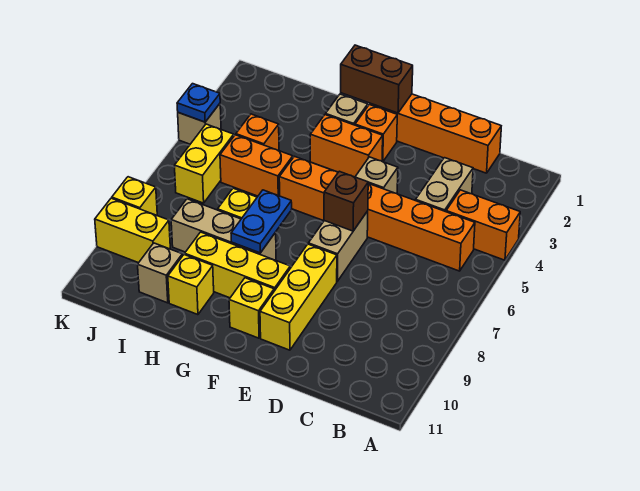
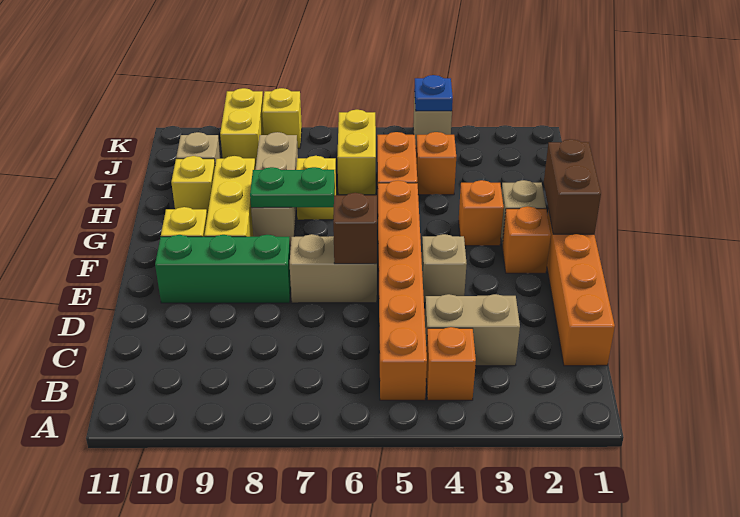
orange brick A4:B4 level 1 -> orange brick B4 level 1
yellow brick E8:E10 level 1 -> green brick E8:E10 level 1
orange brick F3:G3 level 1 -> orange brick G3 level 1
blue plate G7:G8 level 2 -> green plate G7:G8 level 2
yellow brick J5:J6 level 1 -> yellow brick I6:J6 level 1

